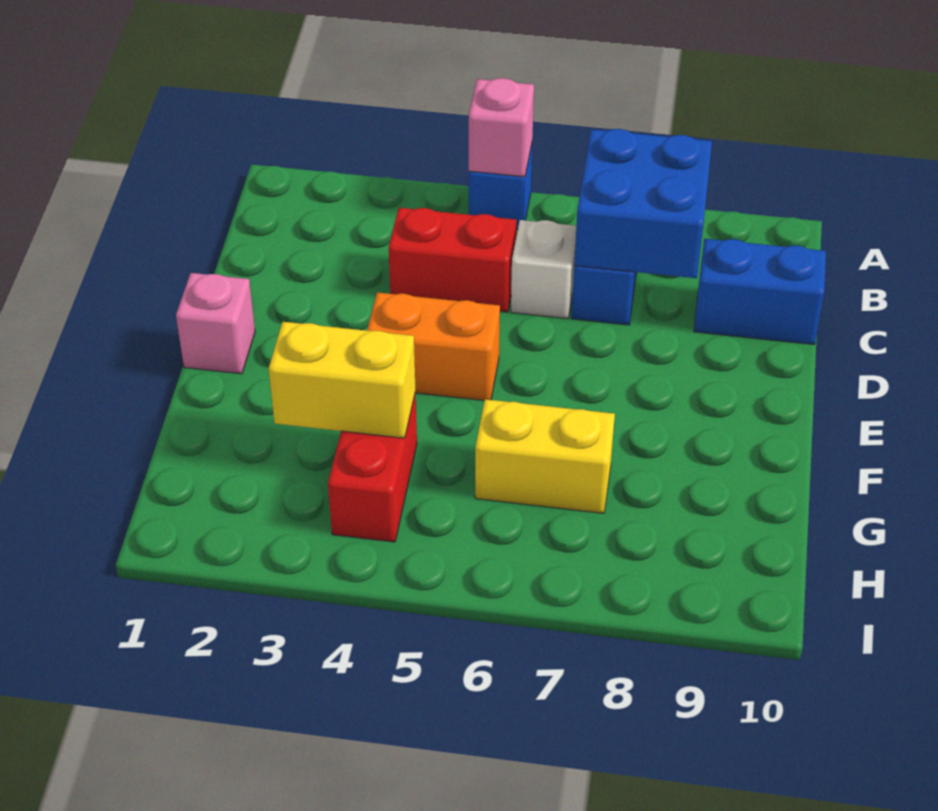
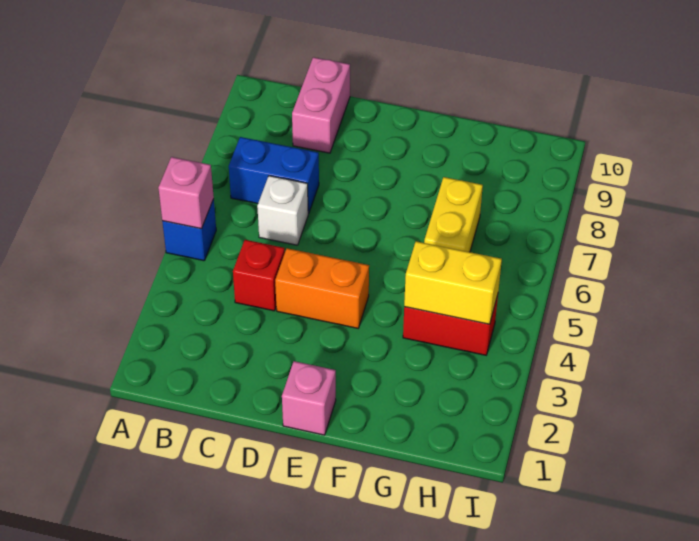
blue brick B7:C8 level 2 -> none
red brick C4:C5 level 1 -> red brick C4 level 1
blue brick C9:C10 level 1 -> pink brick C9:C10 level 1
orange brick E4:E5 level 1 -> orange brick D4:E4 level 1
yellow brick G3:G4 level 2 -> yellow brick G4:H4 level 2

